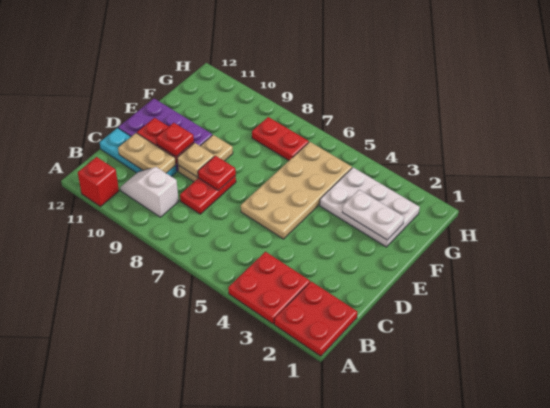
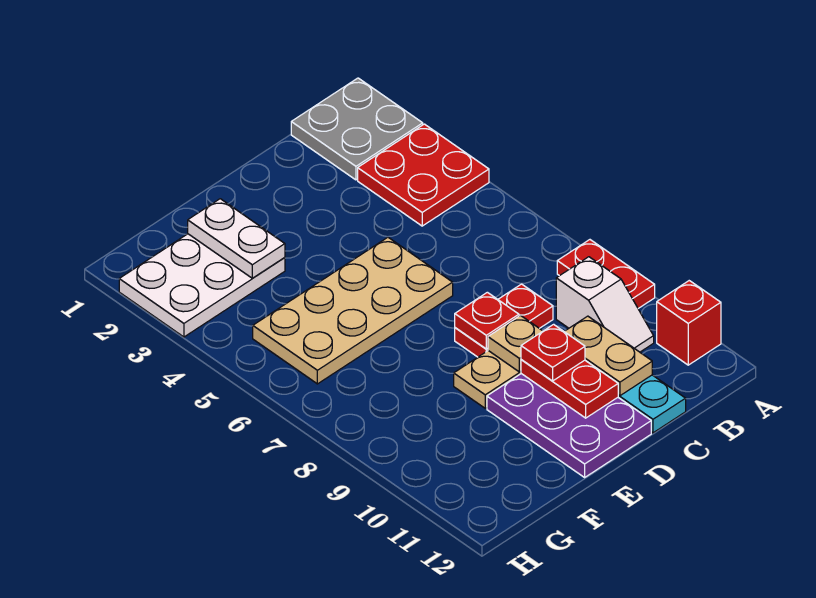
red plate A1:B2 level 1 -> grey plate A1:B2 level 1
white plate F2:G4 level 1 -> white plate F2:H3 level 1
red plate G7:G8 level 1 -> red plate A8:A9 level 1

